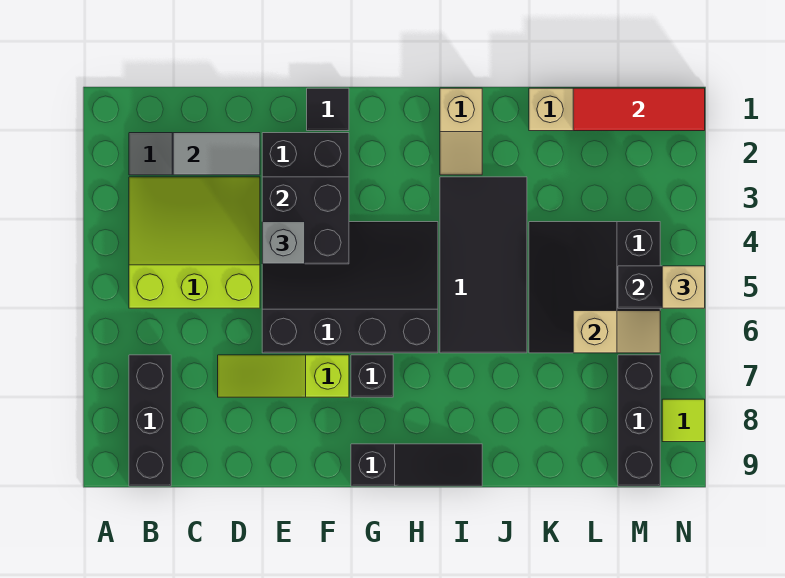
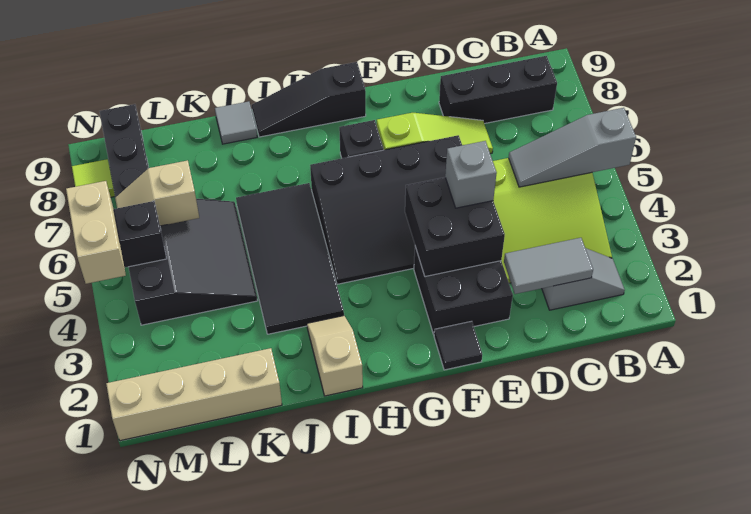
none -> grey slope A5:C5 level 2 top A
black brick B7:B9 level 1 -> black brick B8:D8 level 1
none -> grey tile J9 level 1
red tile L1:N1 level 2 -> none
tan brick N5 level 3 -> tan brick N4:N5 level 3

